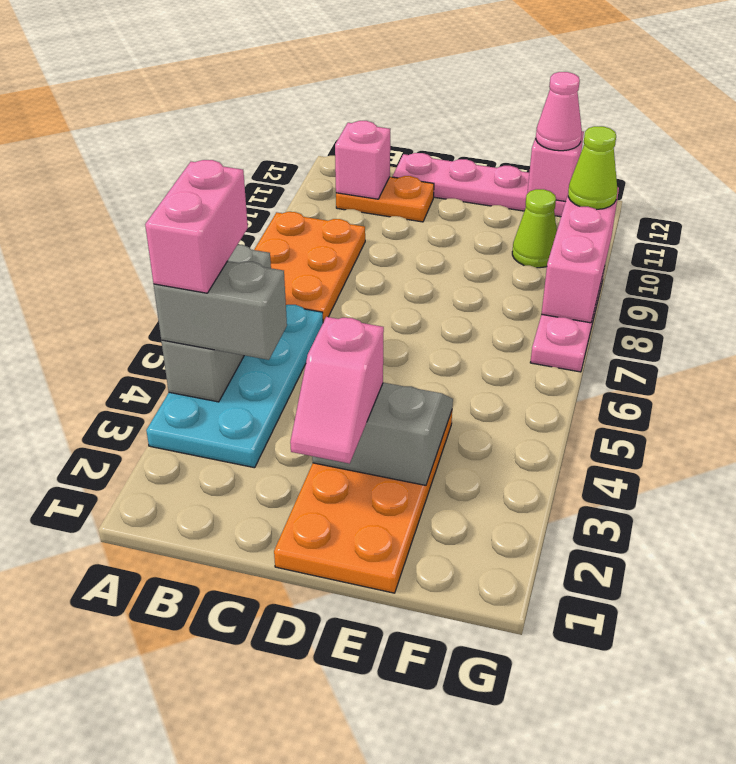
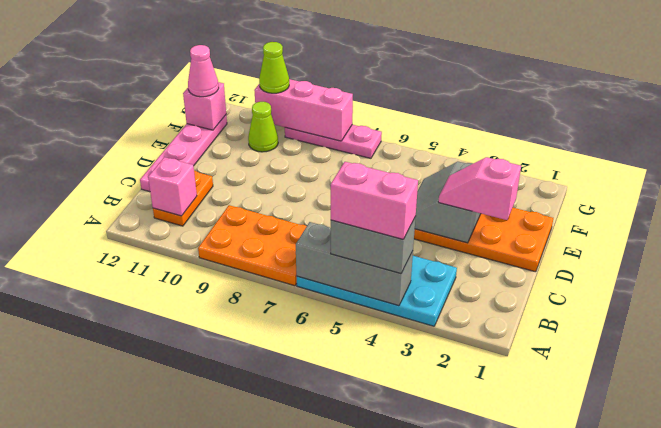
grey brick A4:B4 level 3 -> grey brick A4:A5 level 3
pink slope D2:D3 level 3 top 3 -> pink slope D2:D3 level 3 top 2

